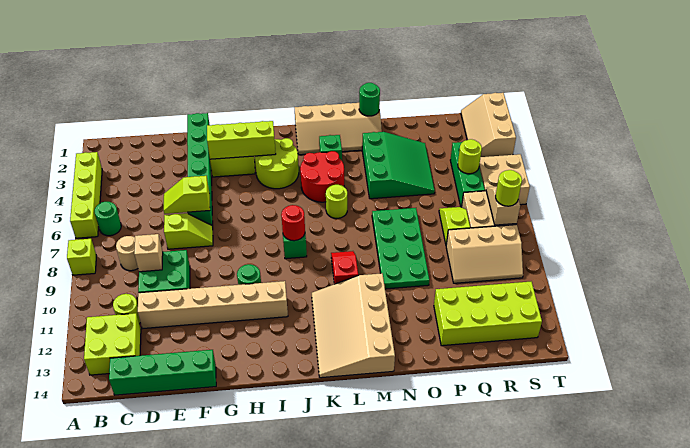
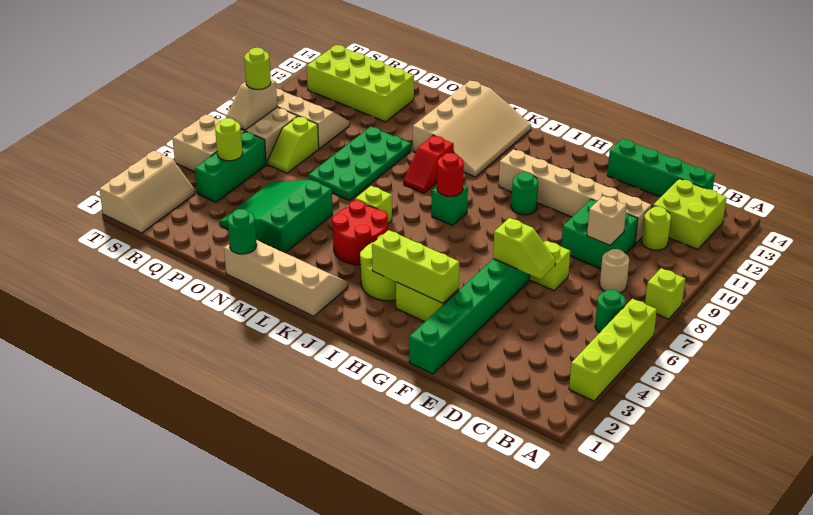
green brick L3 level 1 -> none
lime round brick L6 level 1 -> lime brick L6 level 1

